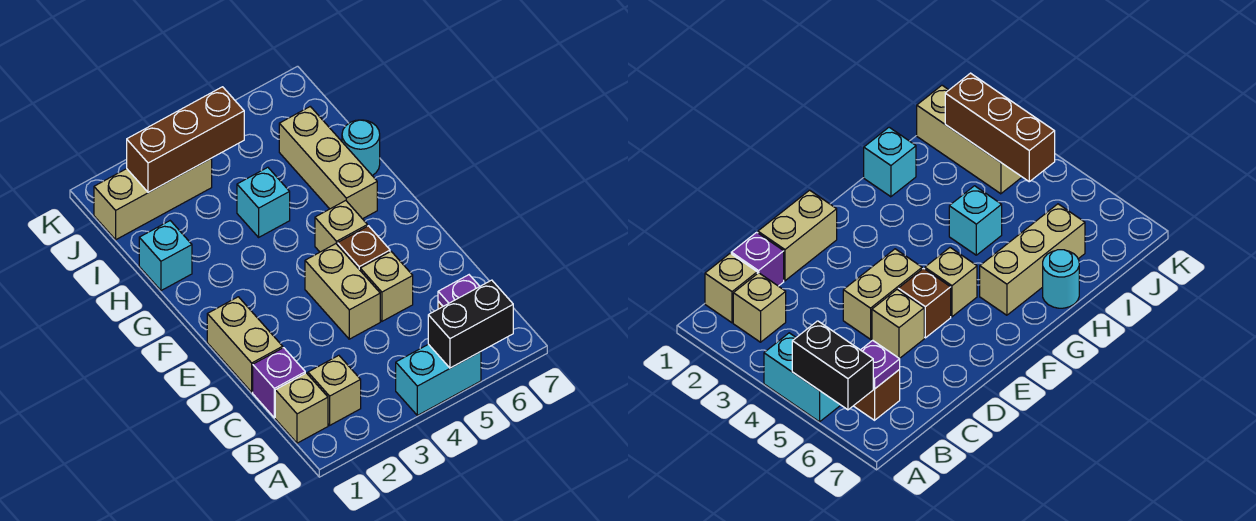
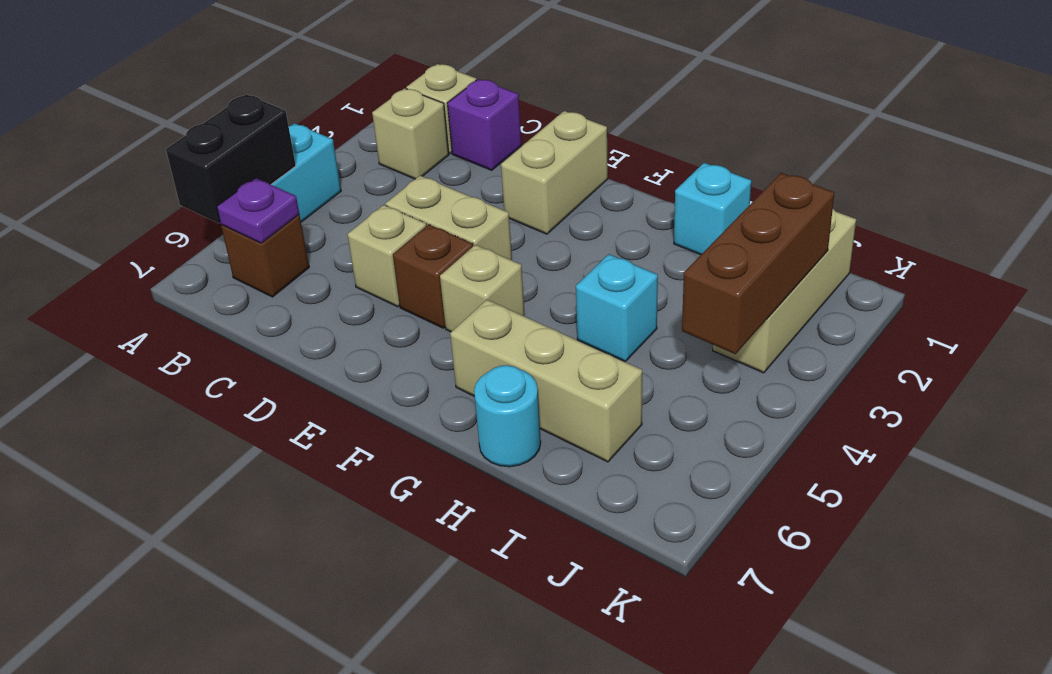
tan brick D1:E1 level 1 -> tan brick E1:E2 level 1

